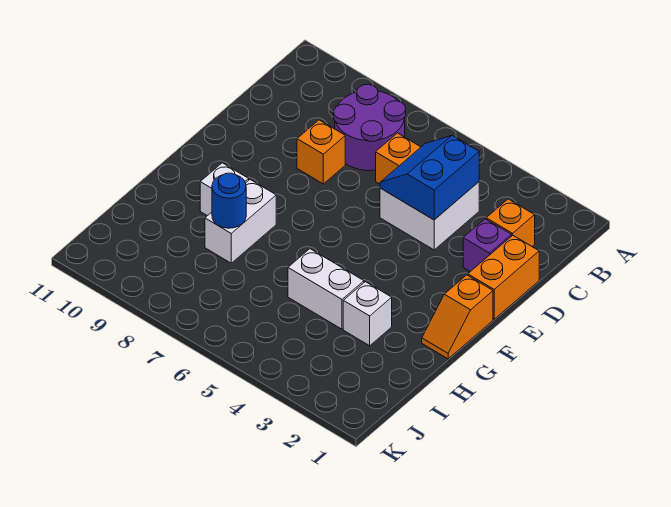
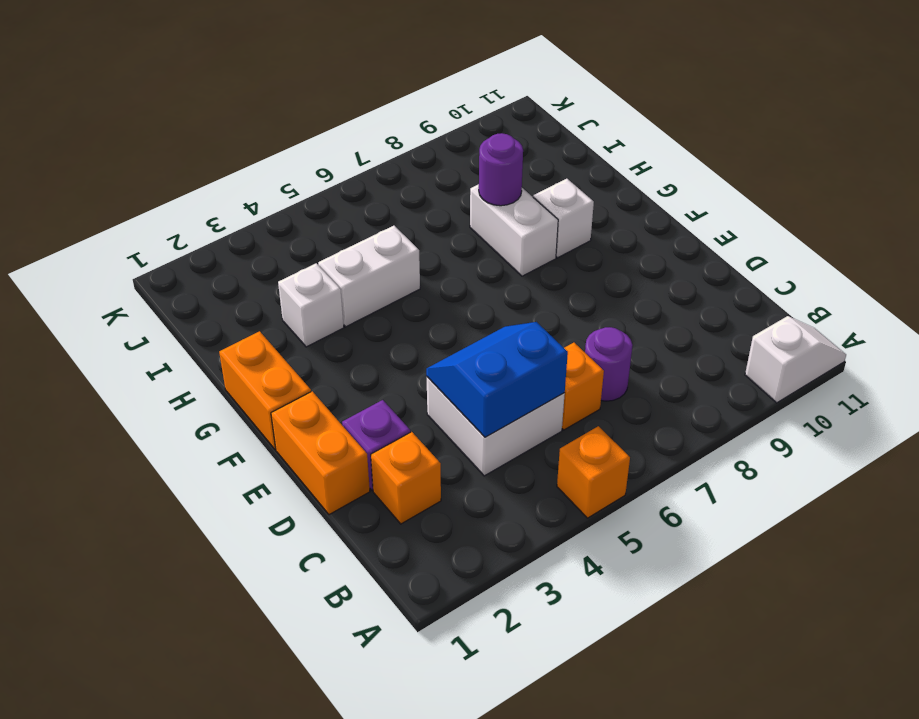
none -> white slope A10:A11 level 1 top 10
purple round brick B7:C8 level 1 -> purple round brick C7 level 1
blue slope C4:D5 level 2 top 4 -> blue slope C4:D5 level 2 top C
orange brick D8 level 1 -> orange brick A5 level 1
orange slope F1:G1 level 1 top F -> orange brick F1:G1 level 1
blue round brick H8 level 2 -> purple round brick H8 level 2

